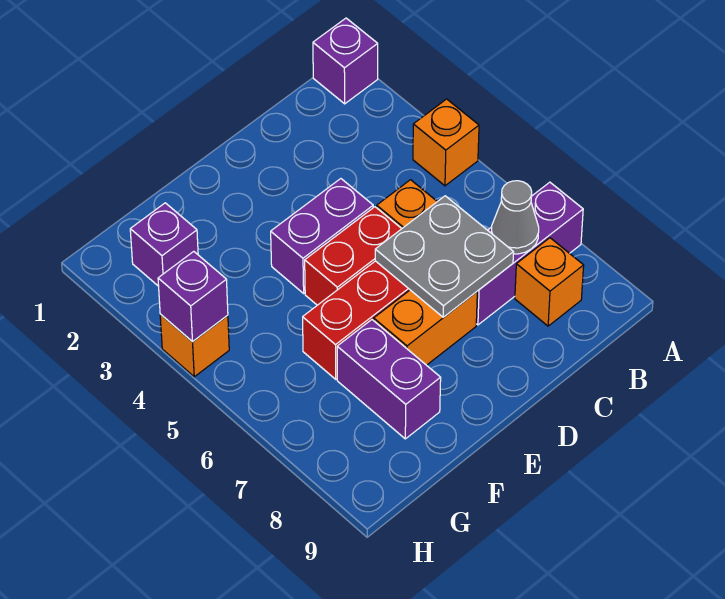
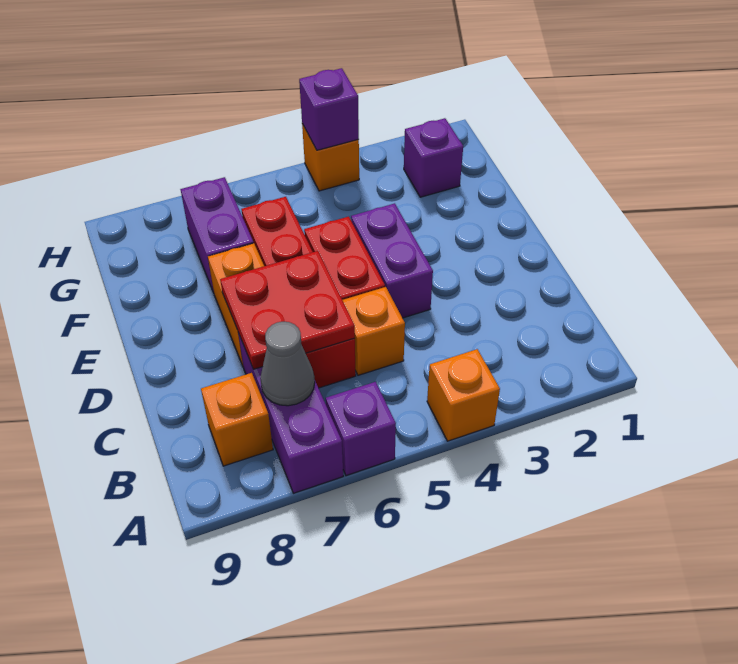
purple brick A1 level 1 -> purple brick A6 level 1
grey plate C6:D7 level 2 -> red plate C6:D7 level 2
purple brick F7:F8 level 1 -> purple brick F7:G7 level 1

